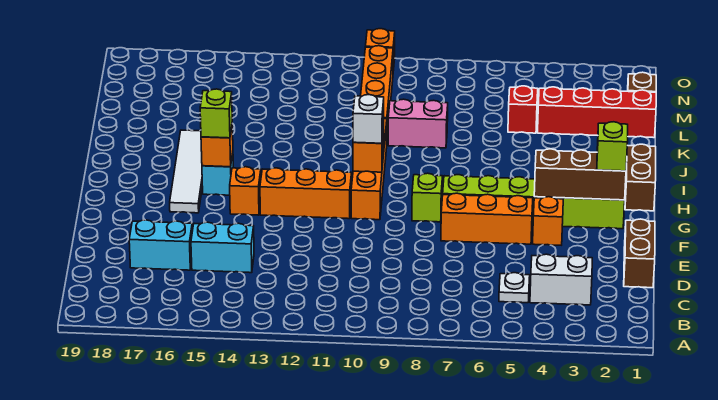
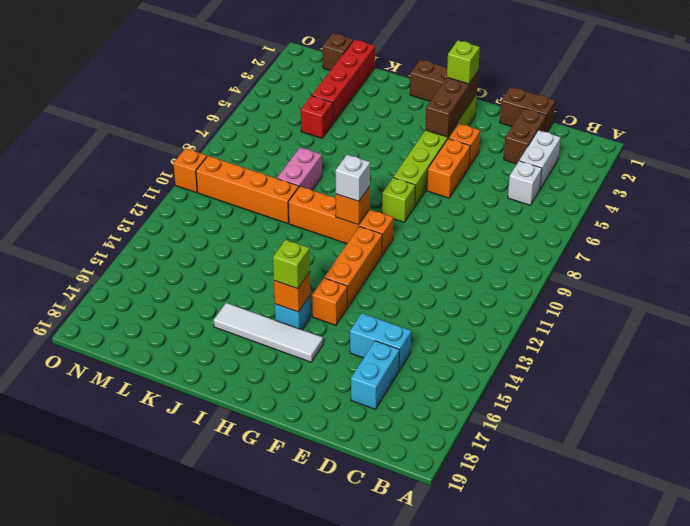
white plate C5 level 1 -> white brick C5 level 1
none -> brown brick D2:D3 level 1
cyan brick D14:D15 level 1 -> cyan brick D15:E15 level 1
orange brick F5:F7 level 1 -> orange brick F5:F6 level 1

